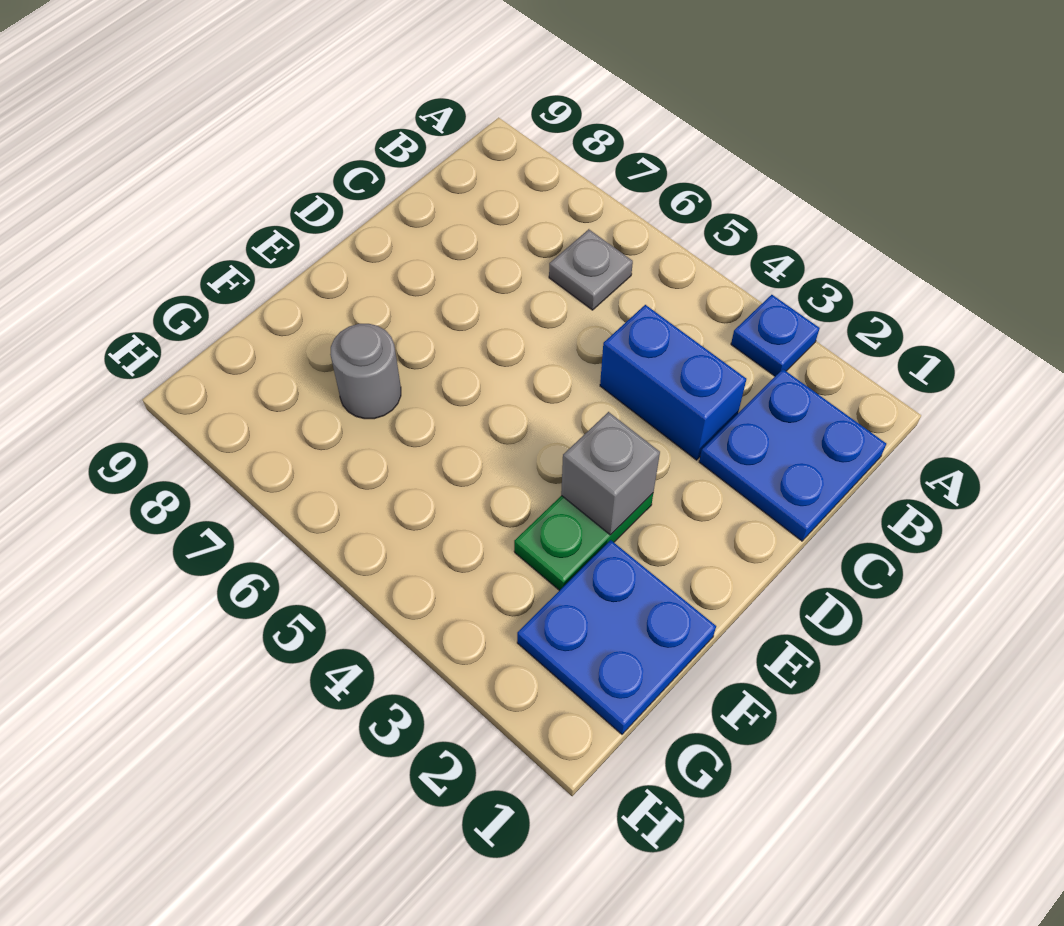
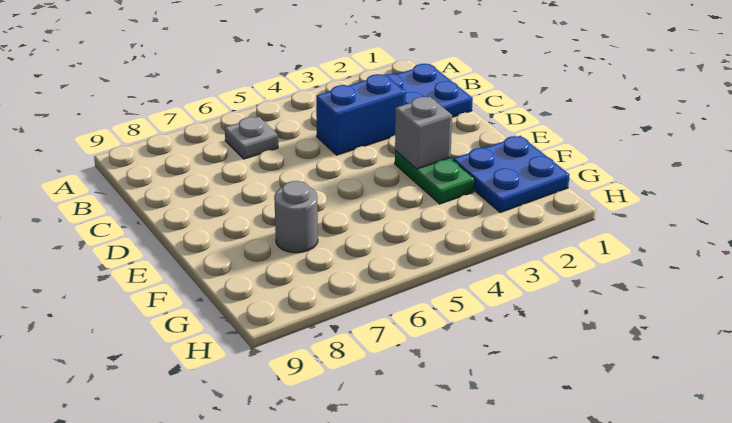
blue plate A3 level 1 -> none

